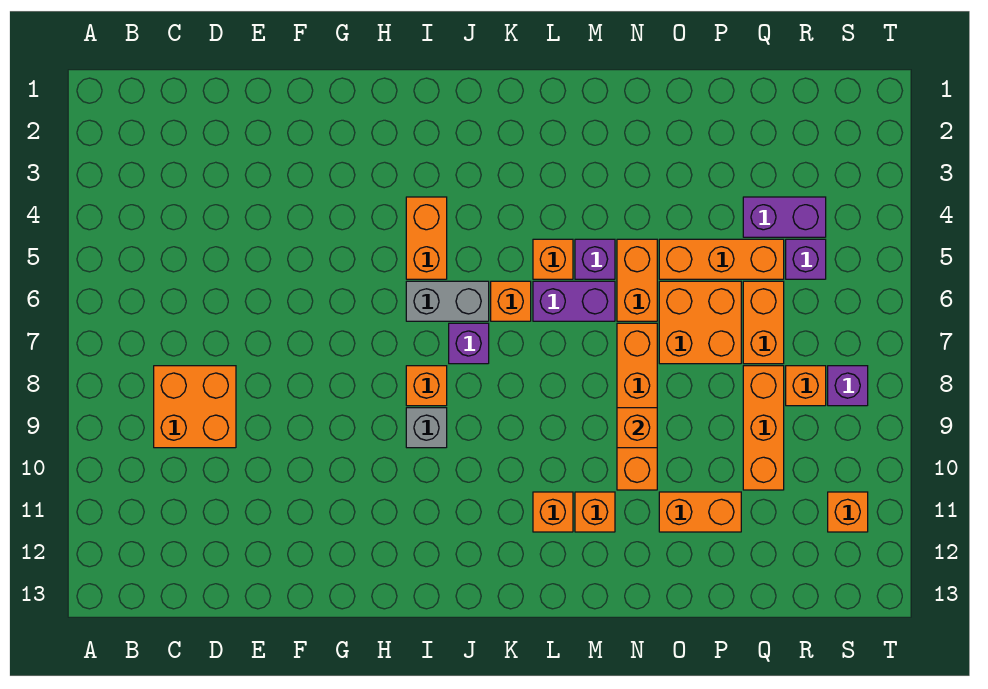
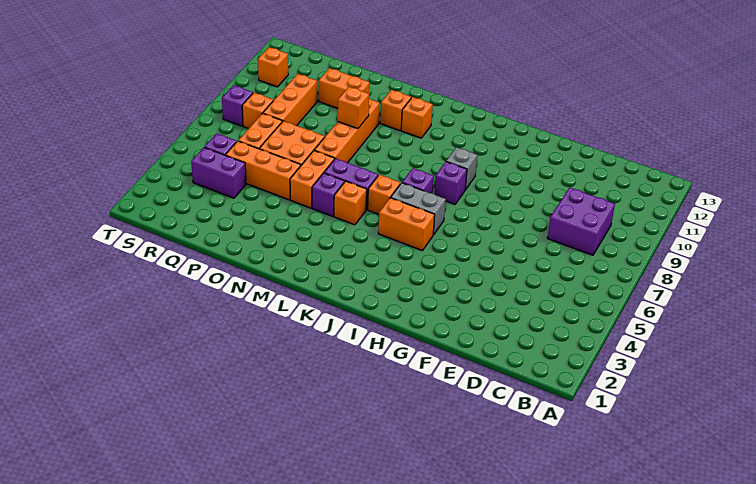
orange brick C8:D9 level 1 -> purple brick C8:D9 level 1
orange brick I4:I5 level 1 -> orange brick I5:J5 level 1
orange brick I8 level 1 -> purple brick I8 level 1

